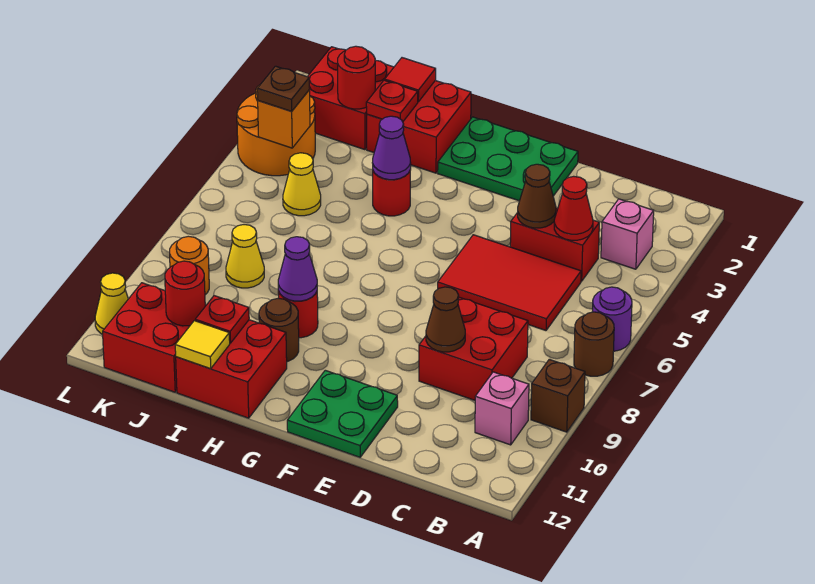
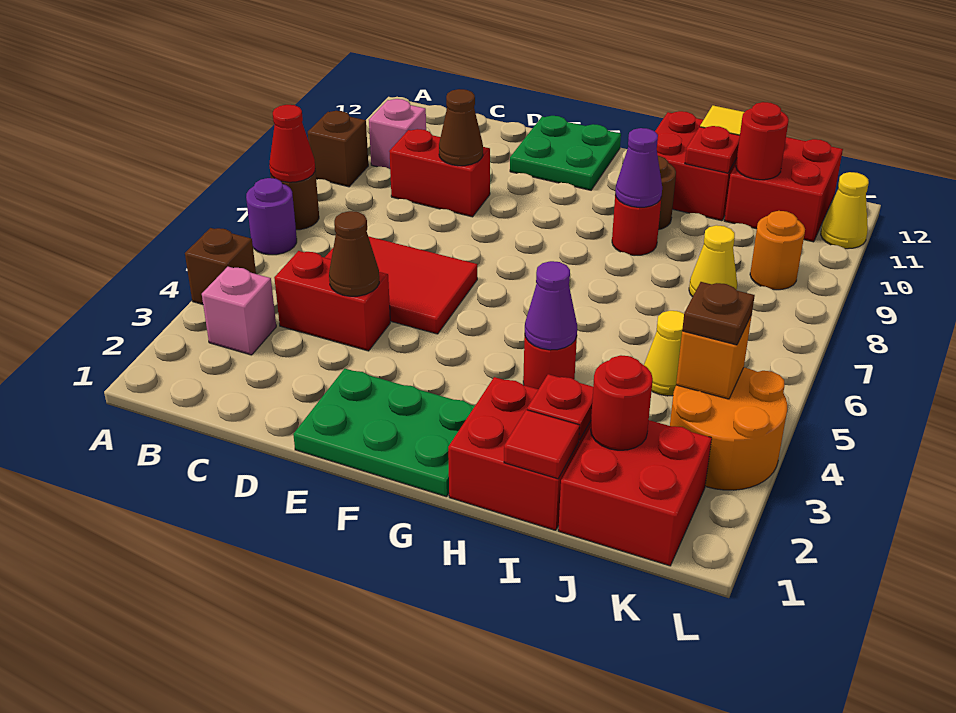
none -> brown brick A4 level 1
red cone C4 level 2 -> red cone A7 level 2
red brick C8:D9 level 1 -> red brick C9:D9 level 1

